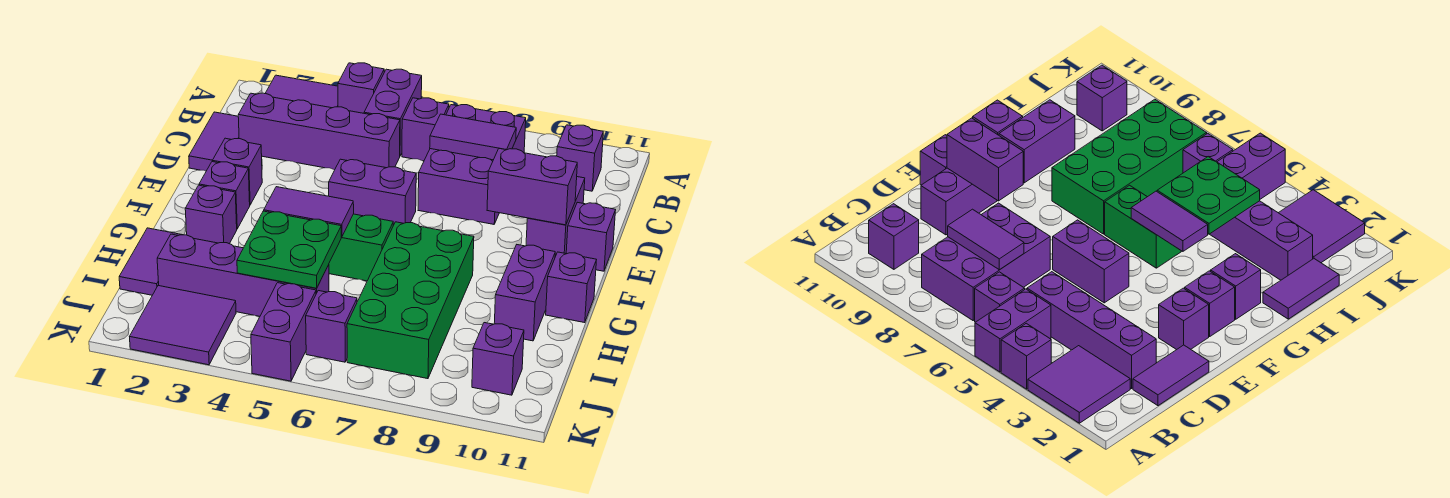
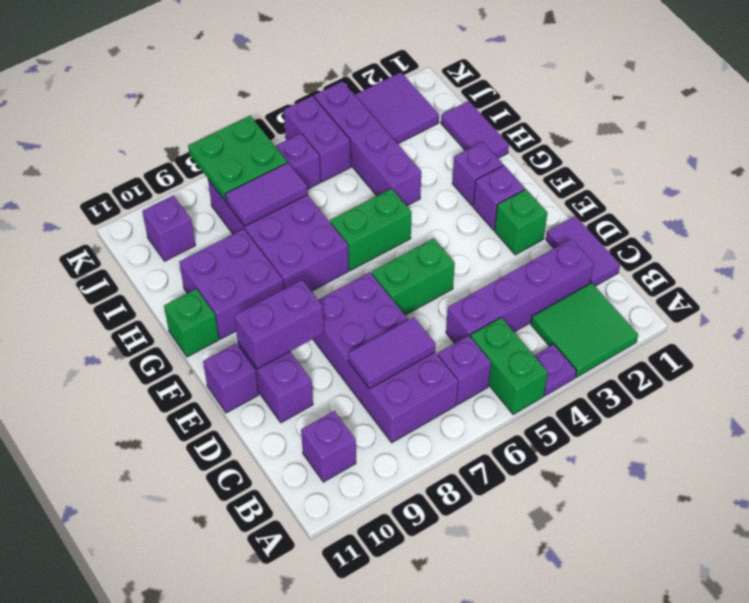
purple tile A2:B3 level 1 -> green tile A2:B3 level 1
purple brick A4 level 1 -> purple plate A4 level 1
purple brick A5:B5 level 1 -> green brick A5:B5 level 1
purple brick B7:D8 level 1 -> purple brick B7:E8 level 1
purple brick E2 level 1 -> green brick E2 level 1
purple brick E5:E6 level 1 -> green brick E5:E6 level 1
purple tile G4:G5 level 2 -> purple tile I7:I8 level 2
green brick G7:J8 level 1 -> purple brick G7:J8 level 1
purple brick G10:H10 level 1 -> purple brick G9:H10 level 1
purple brick G11 level 1 -> green brick G11 level 1
green plate H4:I5 level 2 -> green plate J7:K8 level 2
purple brick I2:I5 level 1 -> purple brick H4:K4 level 1

